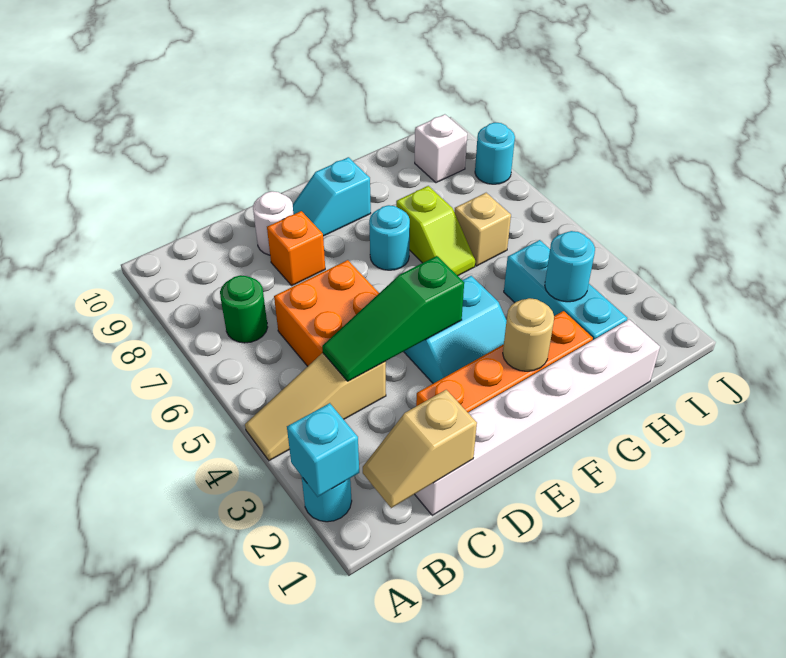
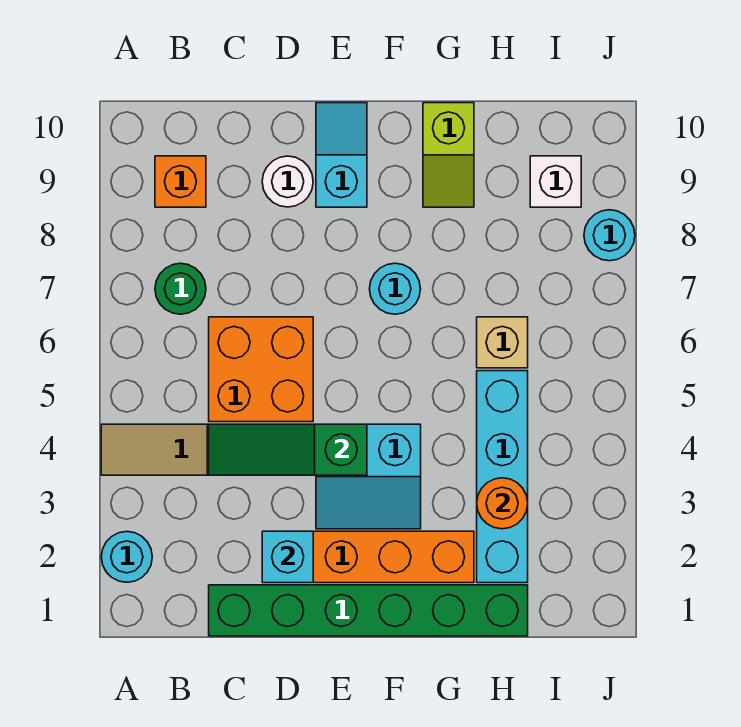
cyan brick A2 level 2 -> cyan brick D2 level 2
tan slope B1:C1 level 2 top C -> none
white brick C1:H1 level 1 -> green brick C1:H1 level 1
orange brick D8 level 1 -> orange brick B9 level 1
cyan slope E9:F9 level 1 top F -> cyan slope E9:E10 level 1 top 9
tan round brick F2 level 2 -> none
lime slope G6:G7 level 1 top 7 -> lime slope G9:G10 level 1 top 10
cyan brick H2:H4 level 1 -> cyan brick H2:H5 level 1
cyan round brick H3 level 2 -> orange round brick H3 level 2

